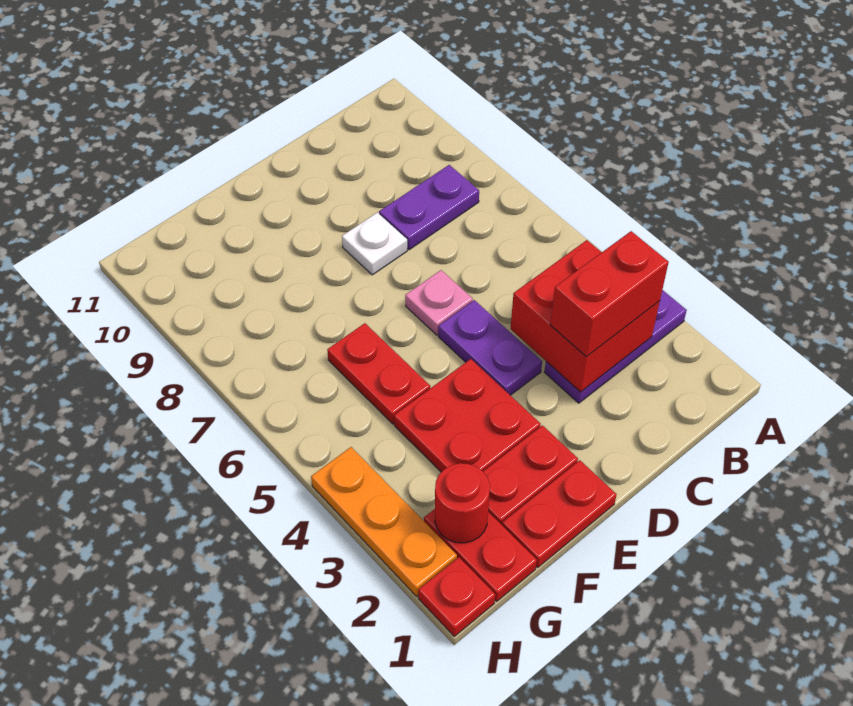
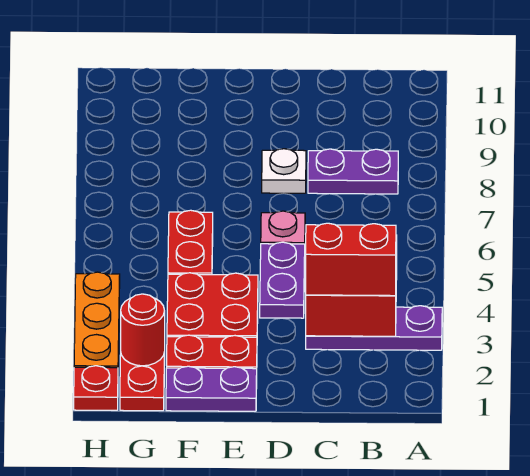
red plate E1:F1 level 1 -> purple plate E1:F1 level 1

